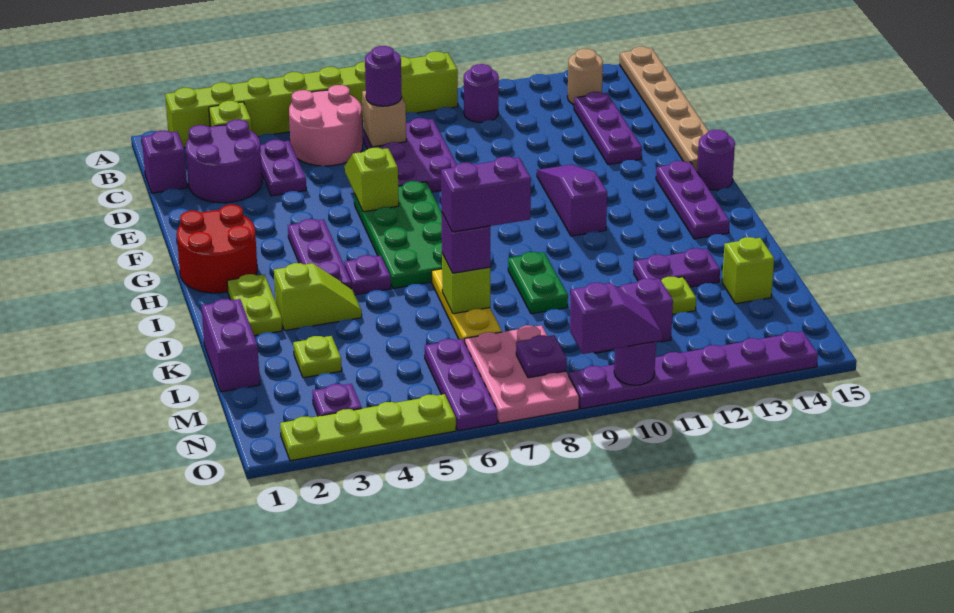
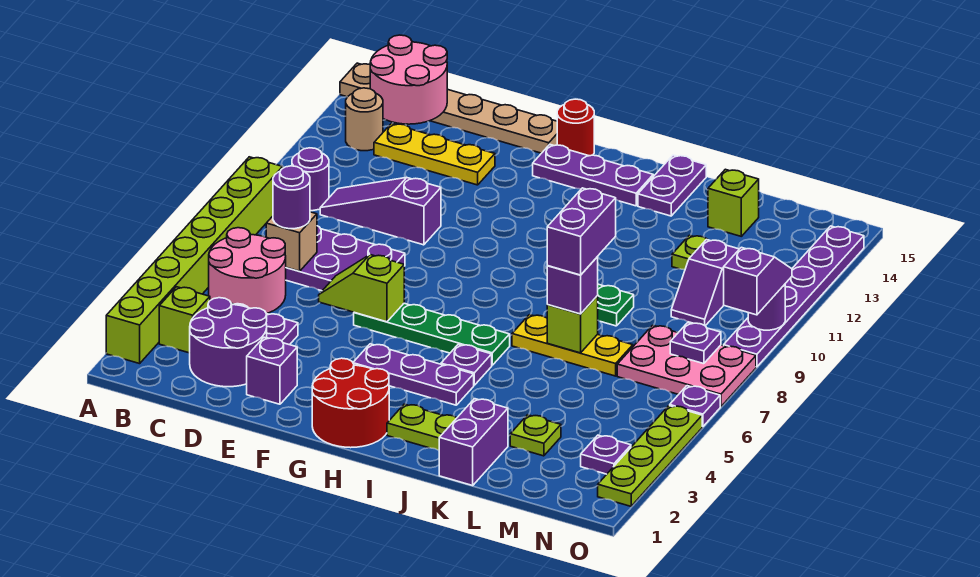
none -> pink round brick B14:C15 level 2
purple brick C1 level 1 -> purple brick E2 level 1
purple plate C13:E13 level 1 -> yellow plate C13:E13 level 1
green plate F6:I7 level 1 -> green plate F6:I6 level 1
purple slope F11:H11 level 1 top H -> purple slope C10:E10 level 1 top E
purple round brick G15 level 1 -> red round brick G15 level 1
lime slope J3:J4 level 1 top 3 -> none
purple brick K1:L1 level 1 -> purple brick K1:K2 level 1
purple plate K12:K13 level 1 -> purple plate J14:J15 level 1
purple plate M6:O6 level 1 -> purple plate O6 level 1

